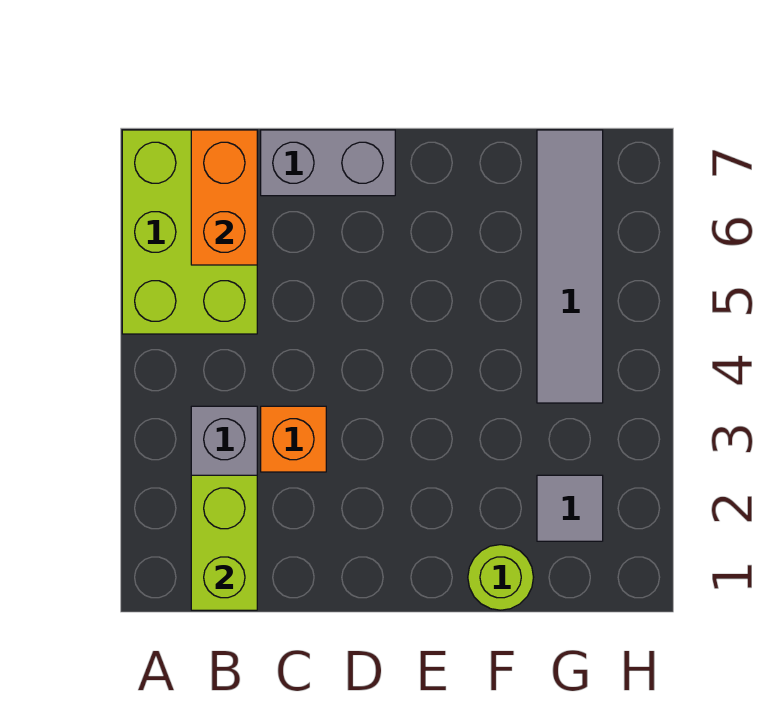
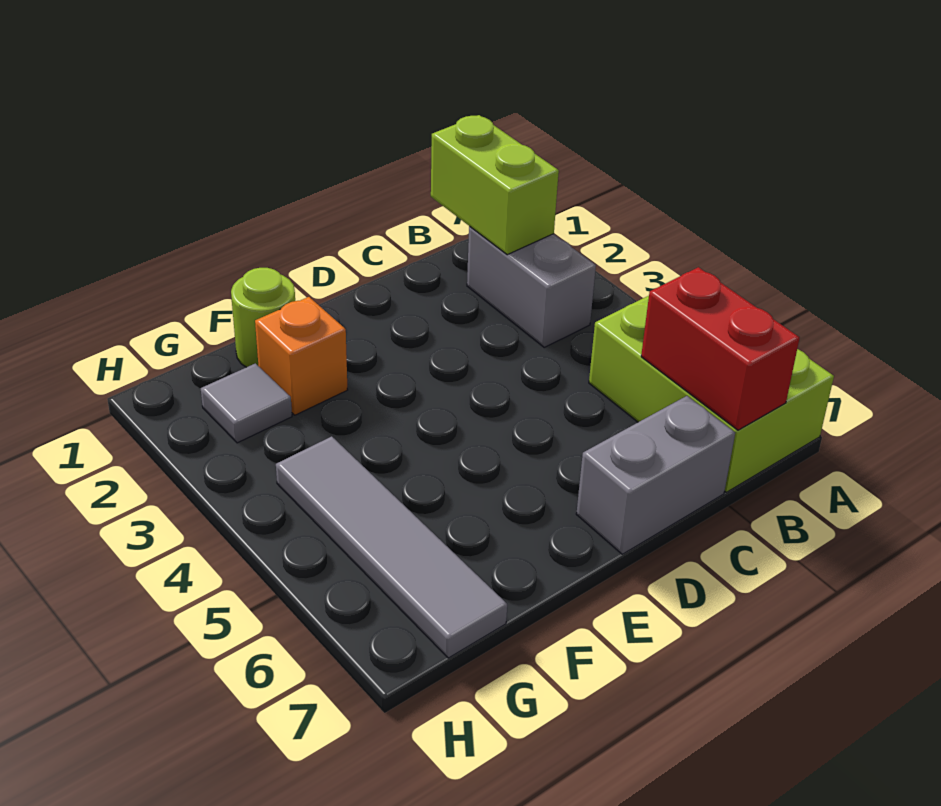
orange brick B6:B7 level 2 -> red brick B6:B7 level 2
orange brick C3 level 1 -> orange brick F2 level 1

